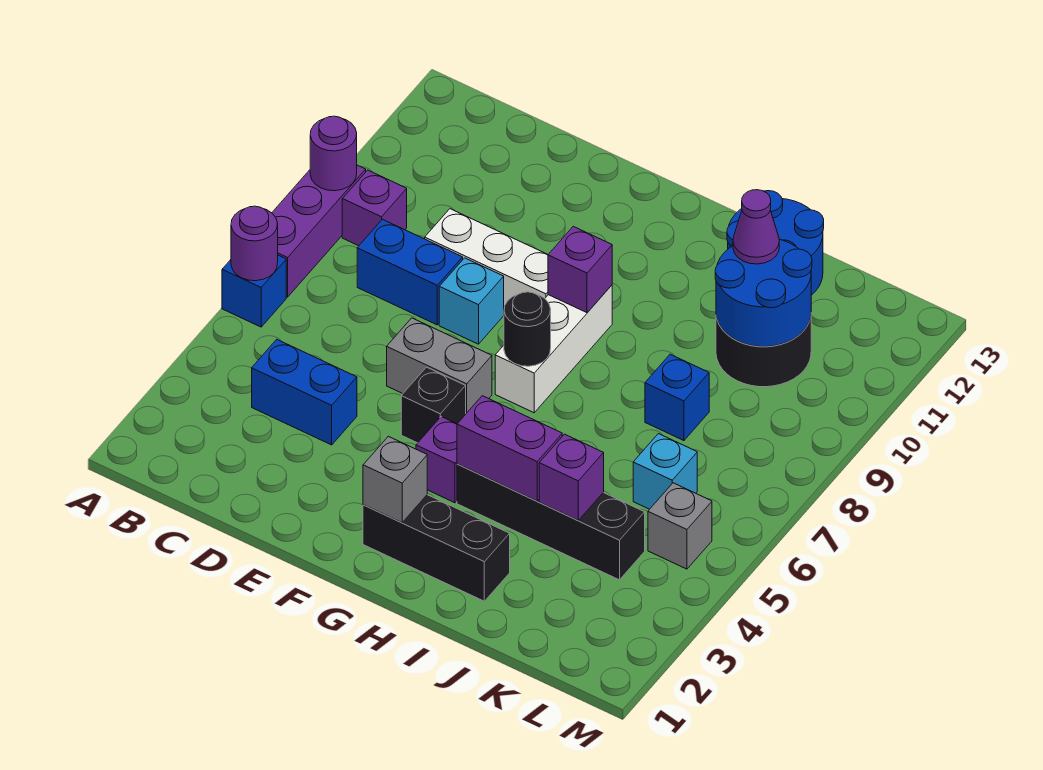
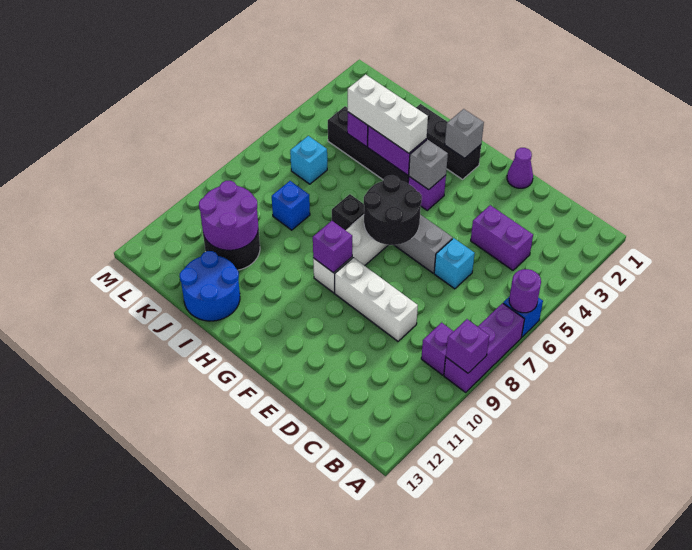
purple round brick A9 level 2 -> purple brick A9 level 2
blue brick C4:D4 level 1 -> purple brick C4:D4 level 1
blue brick C8:D8 level 1 -> none
cyan brick E8 level 1 -> cyan brick D6 level 1
black brick F5 level 1 -> black brick H7 level 1
black round brick G7 level 2 -> black round brick F6:G7 level 2
none -> white brick H4:J4 level 3
blue round brick J10:K11 level 2 -> purple round brick J10:K11 level 2
purple cone J11 level 3 -> purple cone E1 level 1
grey brick L5 level 1 -> grey brick G4 level 2

